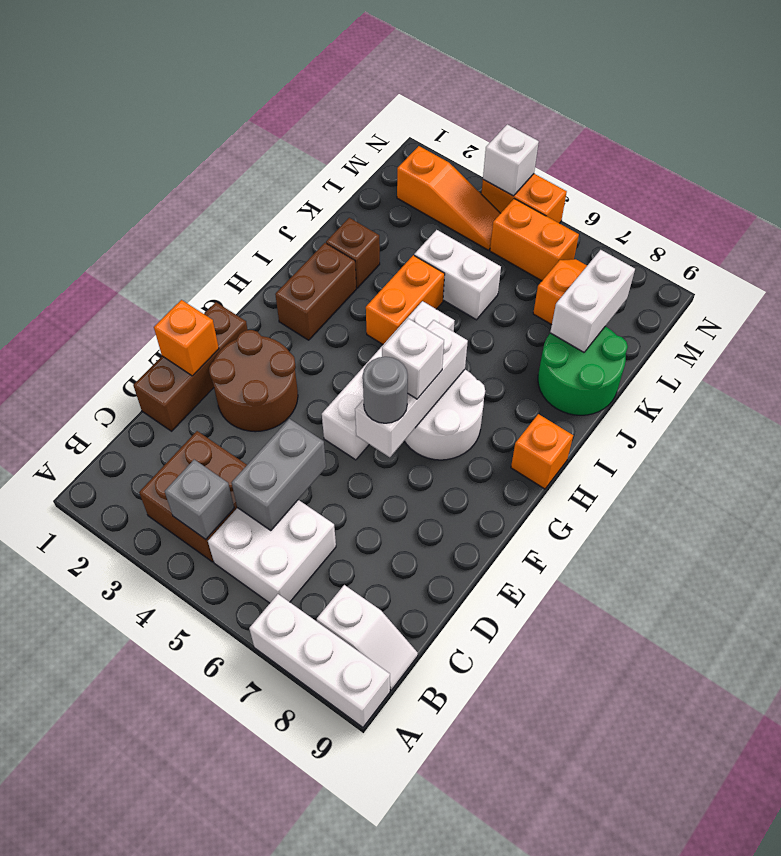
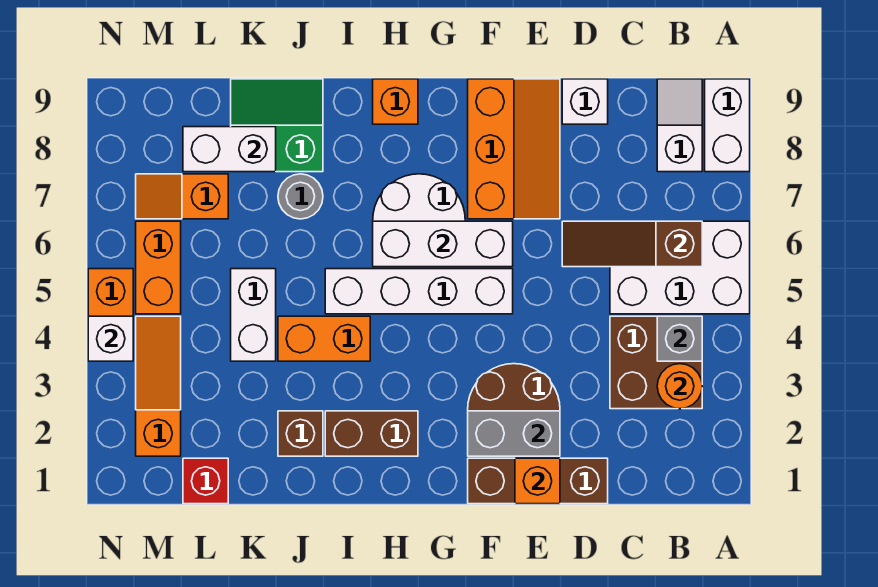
white brick A7:A9 level 1 -> white brick A8:A9 level 1
none -> orange round brick B3 level 2
white brick B5:C6 level 1 -> white brick A5:C6 level 1
none -> brown slope B6:D6 level 2 top B
grey brick C5:D5 level 2 -> grey brick E2:F2 level 2
none -> orange slope E7:F9 level 1 top F
grey round brick F6 level 3 -> grey round brick J7 level 1
white brick G6 level 3 -> white brick D9 level 1
green round brick J8:K9 level 1 -> green slope J8:K9 level 1 top 8
none -> red brick L1 level 1

